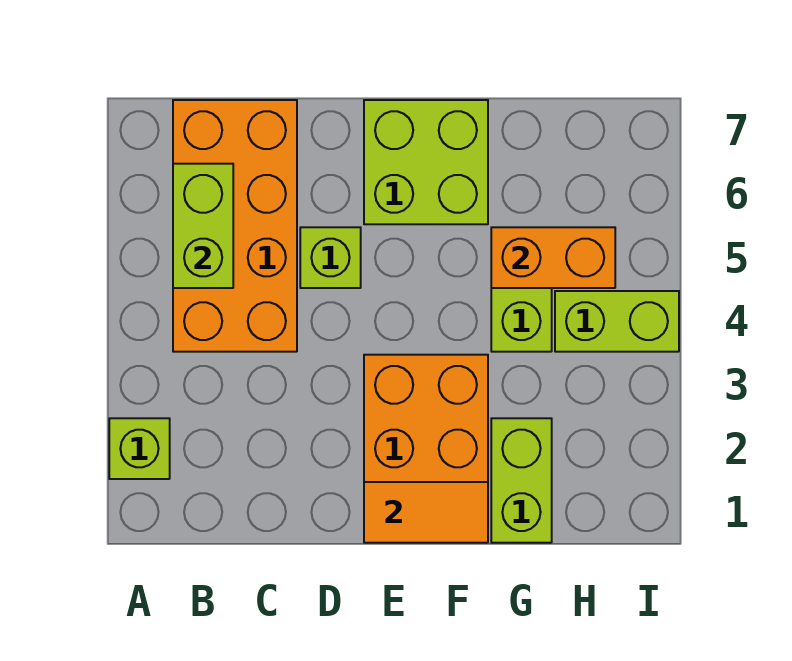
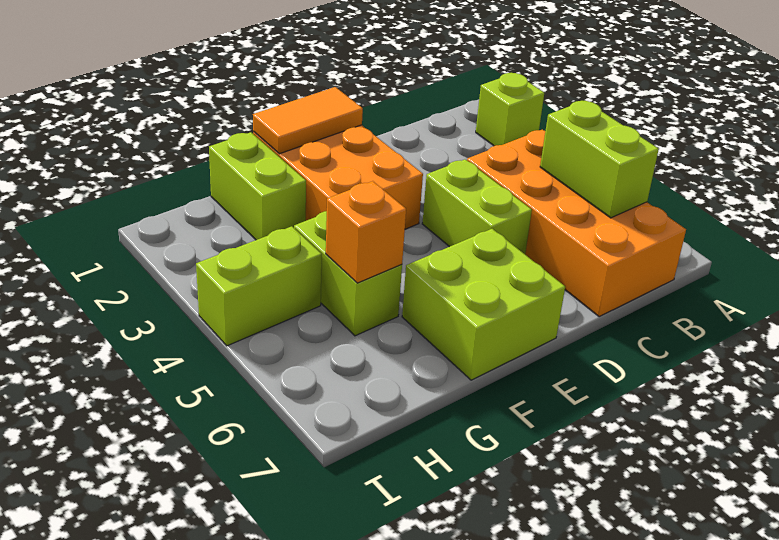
lime brick D5 level 1 -> lime brick D4:D5 level 1
orange brick G5:H5 level 2 -> orange brick G5 level 2

